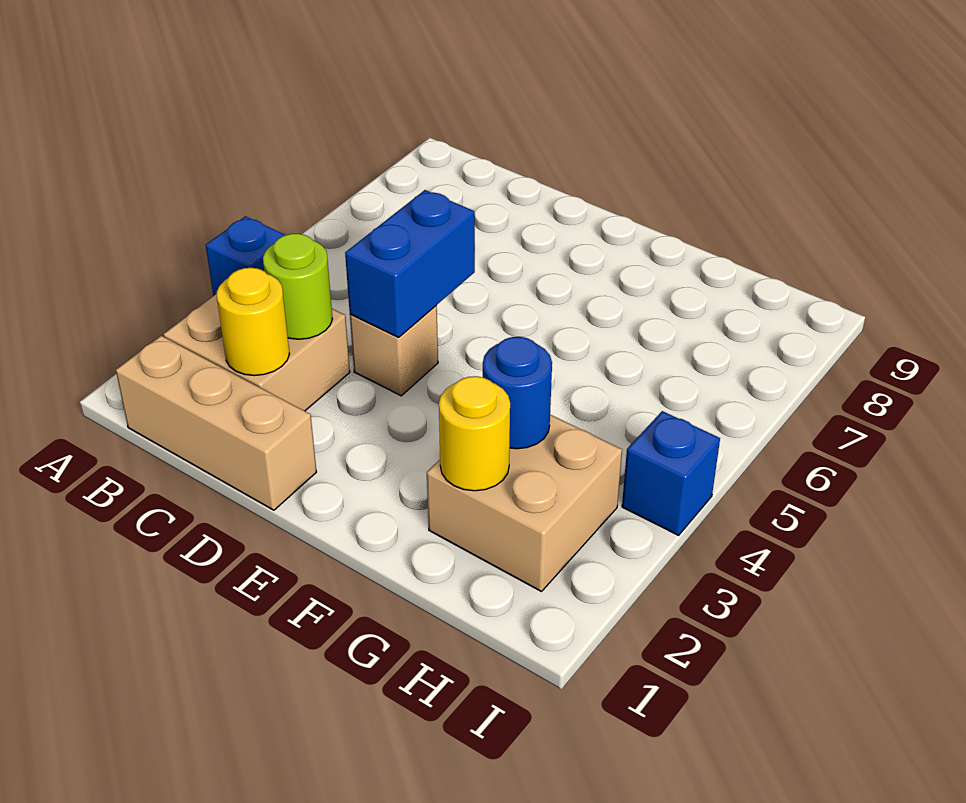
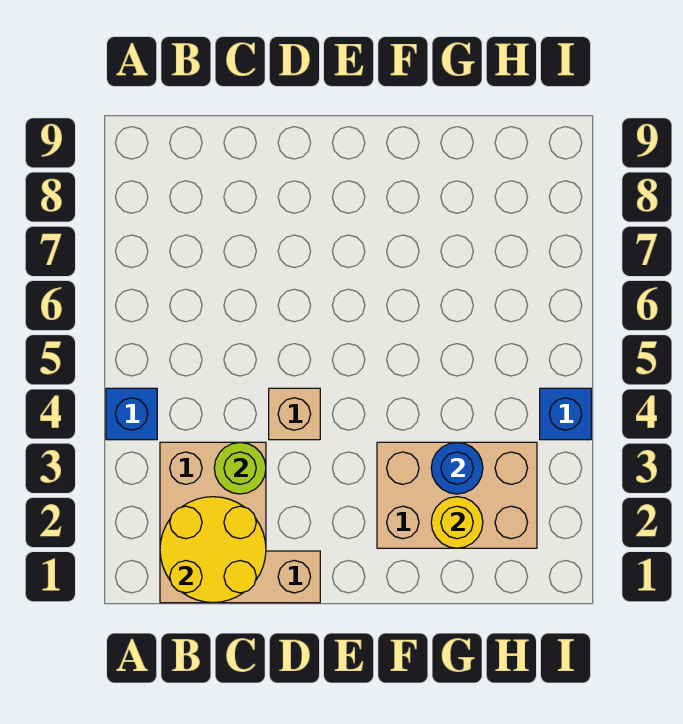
yellow round brick C2 level 2 -> yellow round brick B1:C2 level 2
blue brick D4:D5 level 2 -> none
tan brick G2:H3 level 1 -> tan brick F2:H3 level 1

